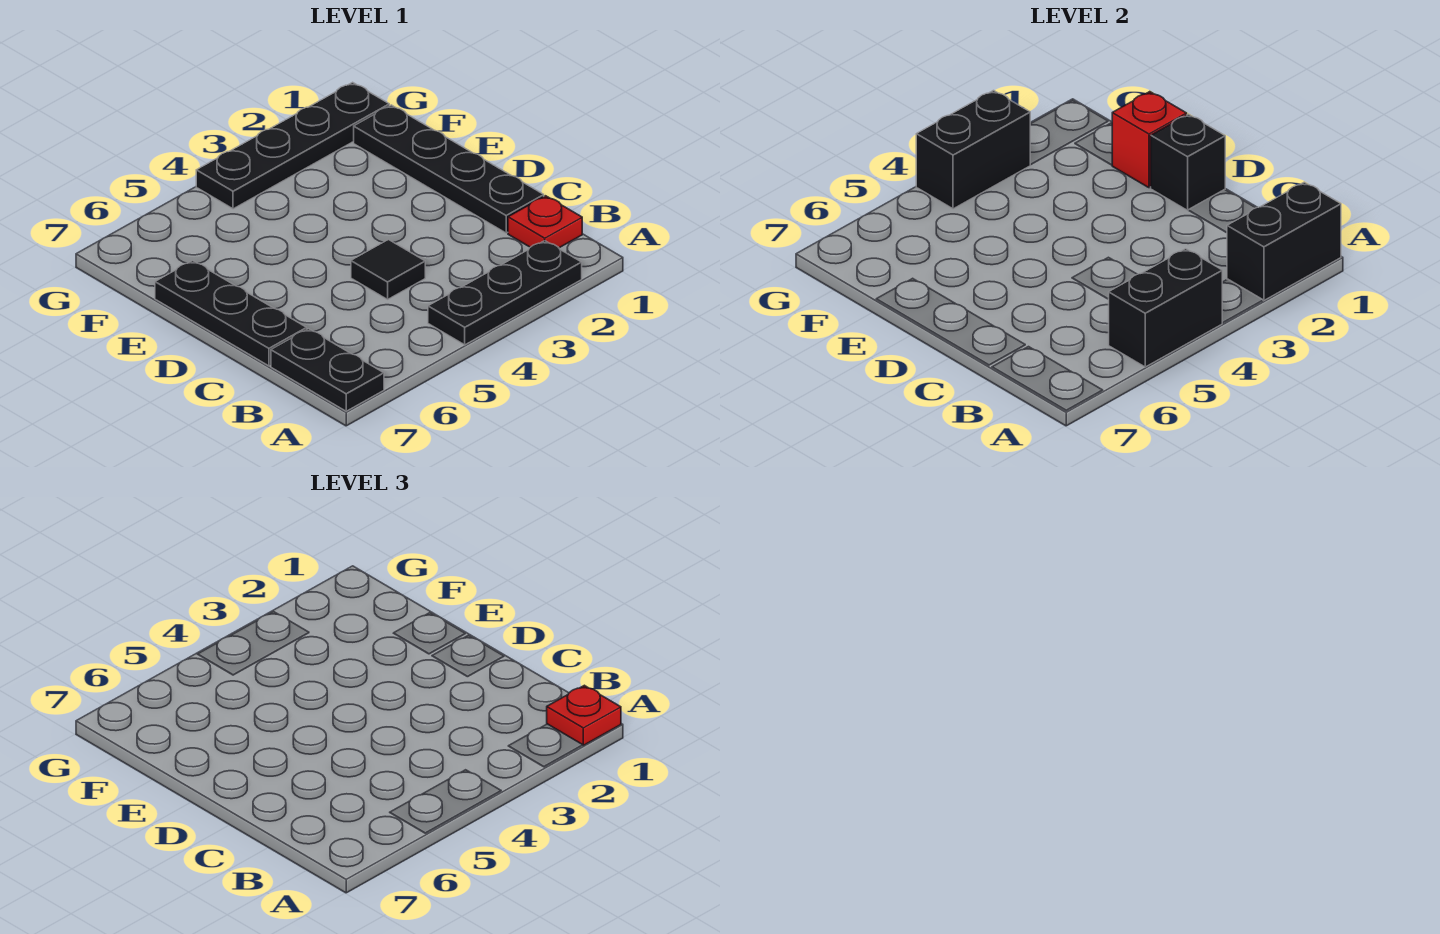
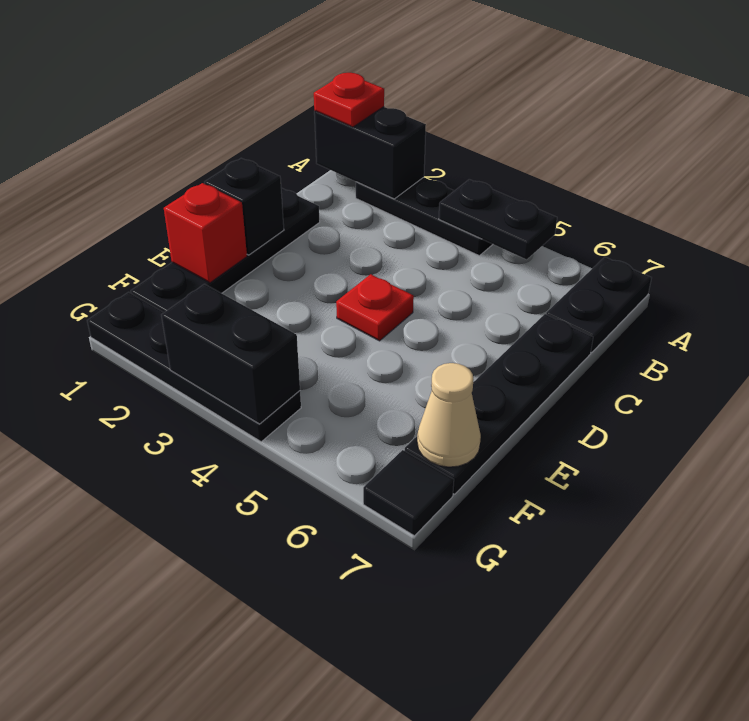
black brick A4:A5 level 2 -> black plate A4:A5 level 2
red plate B1 level 1 -> red plate D4 level 1
black tile C4 level 1 -> black tile G7 level 1
black plate C7:E7 level 1 -> black plate C7:F7 level 1
none -> tan cone F7 level 2

